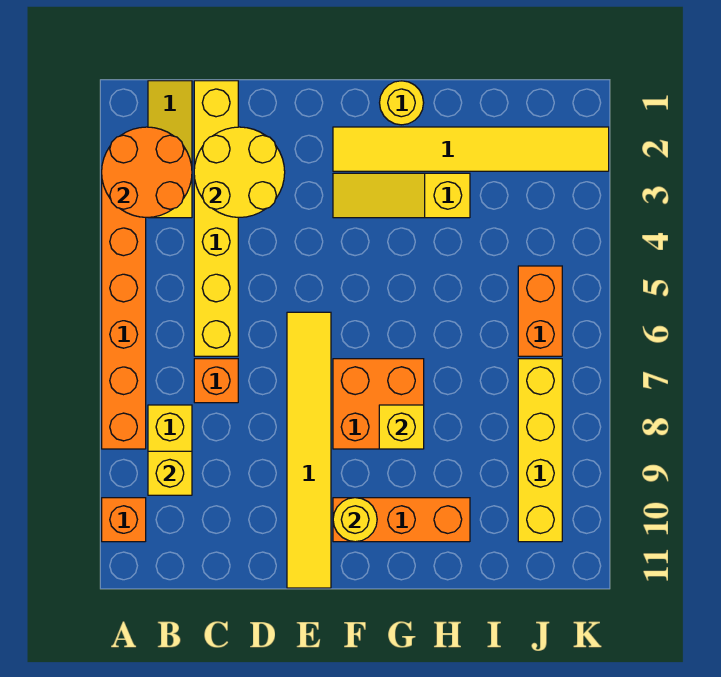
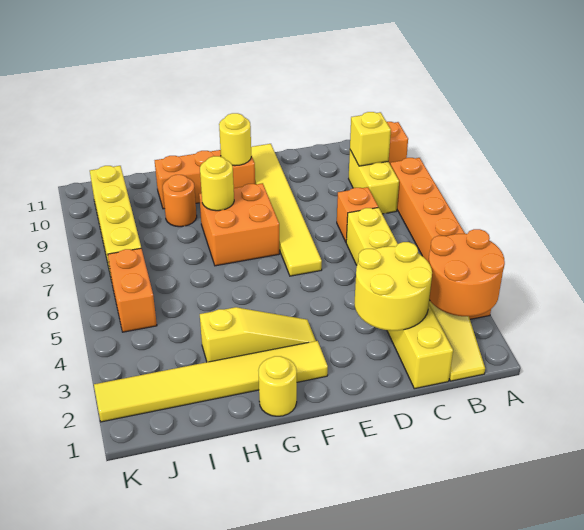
yellow brick G8 level 2 -> yellow round brick G8 level 2
none -> orange round brick H9 level 1

